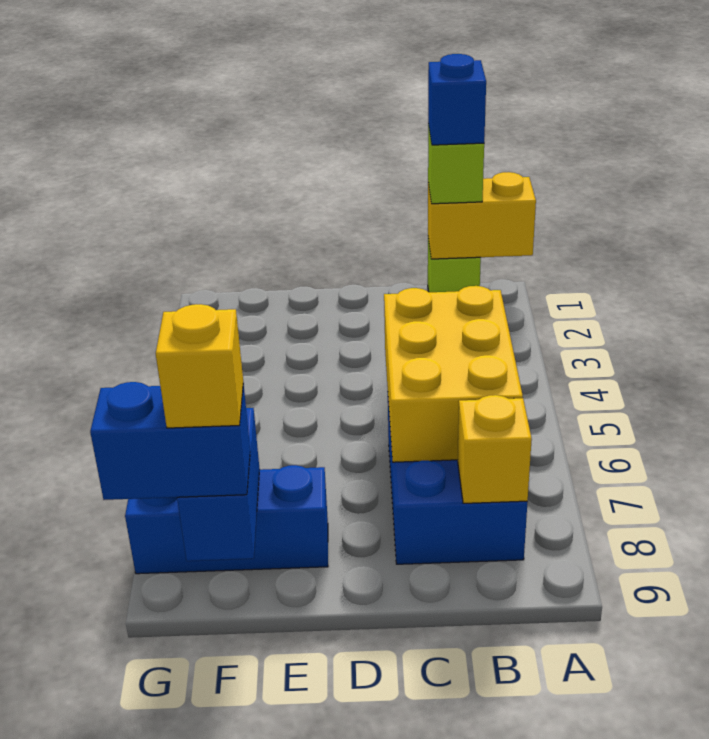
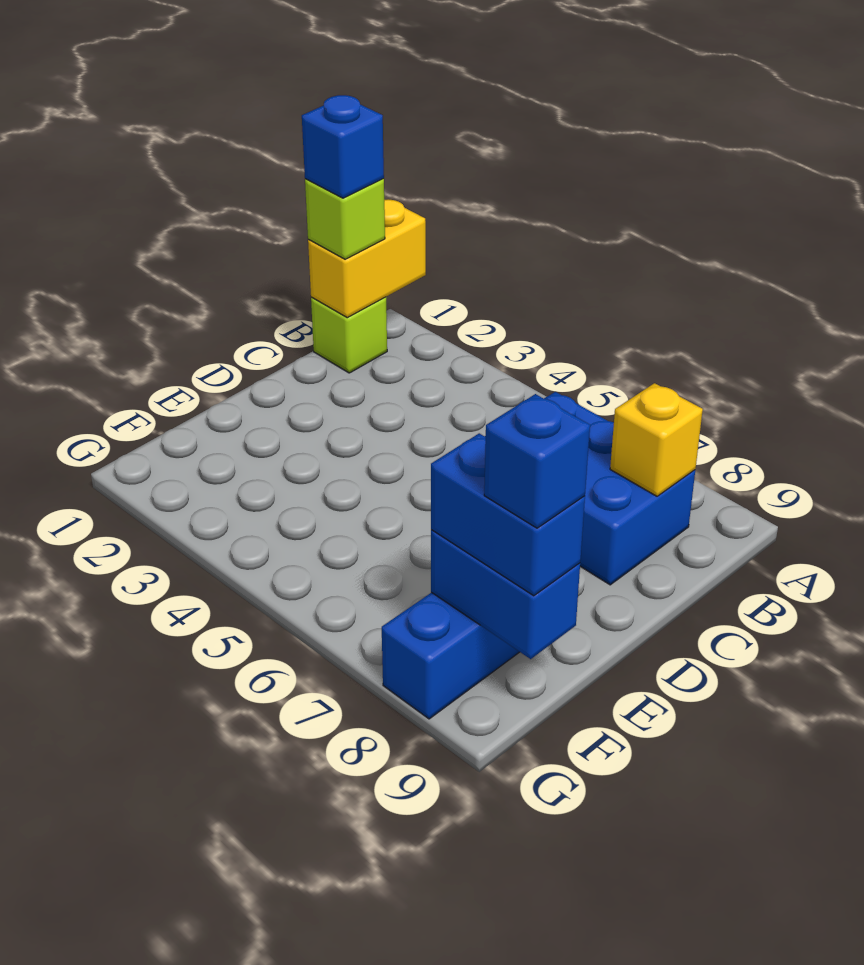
yellow brick B5:C7 level 2 -> none
blue brick F9:G9 level 3 -> blue brick F8:F9 level 3
yellow brick F9 level 4 -> blue brick F9 level 4

